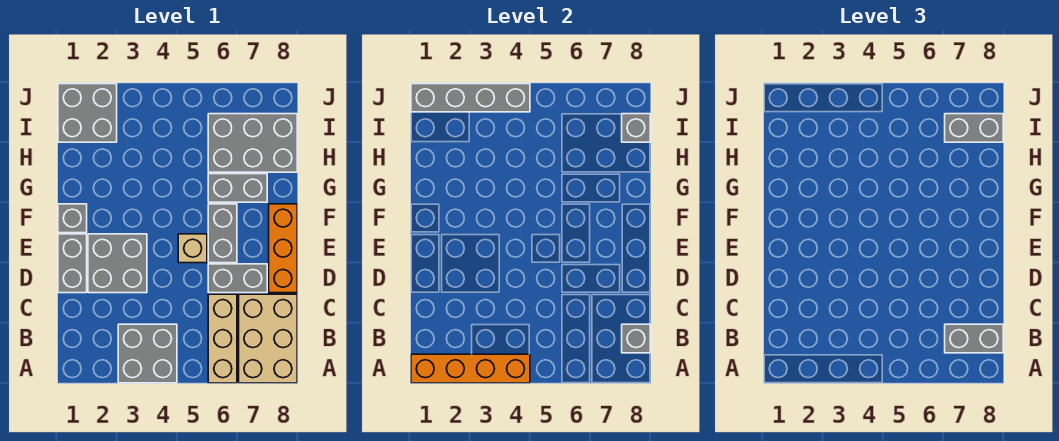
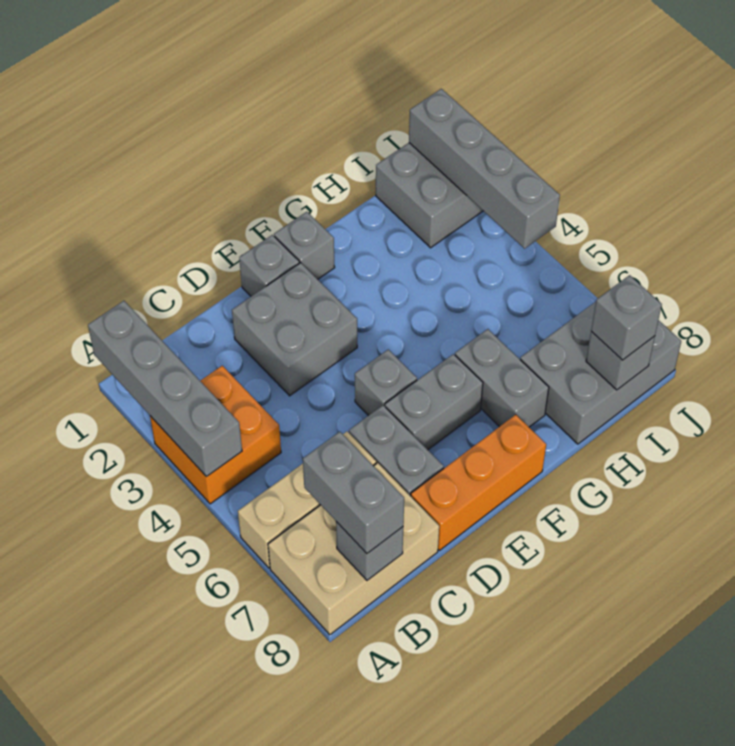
orange brick A1:A4 level 2 -> grey brick A1:A4 level 2
grey brick A3:B4 level 1 -> orange brick A3:B4 level 1
grey brick D1:E1 level 1 -> grey brick E1 level 1
tan brick E5 level 1 -> grey brick E5 level 1
grey brick H6:I8 level 1 -> grey brick H7:J8 level 1
grey brick I7:I8 level 3 -> grey brick I8 level 3

